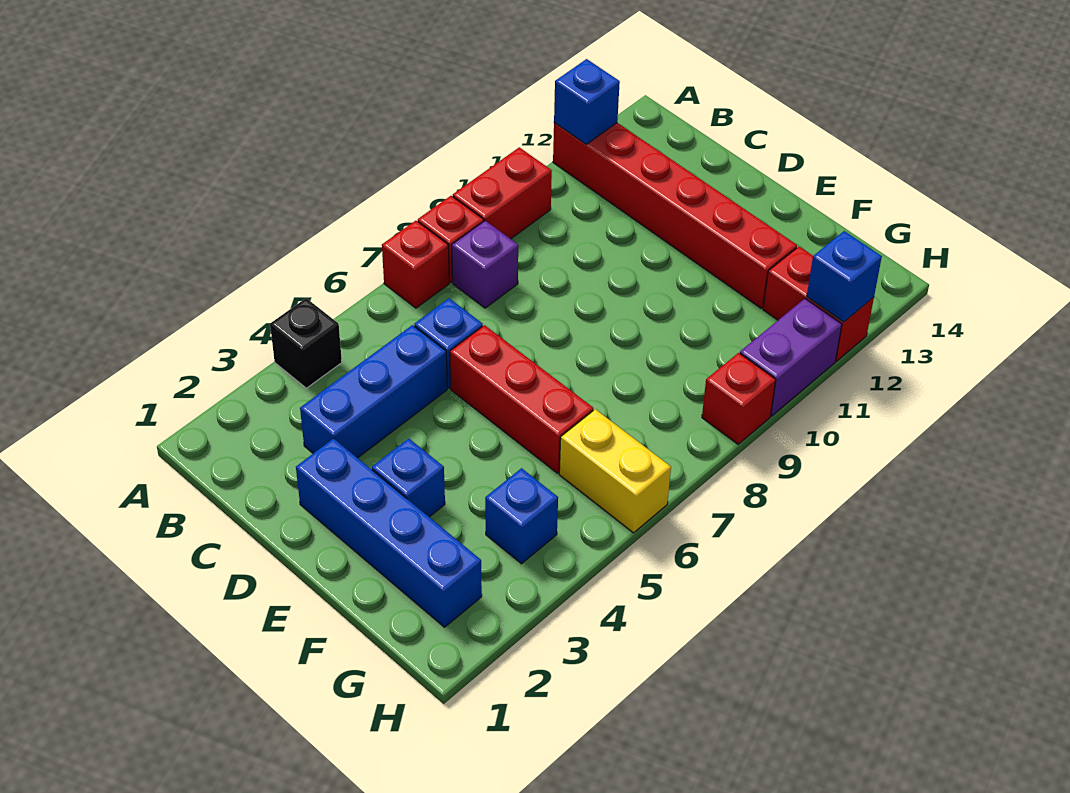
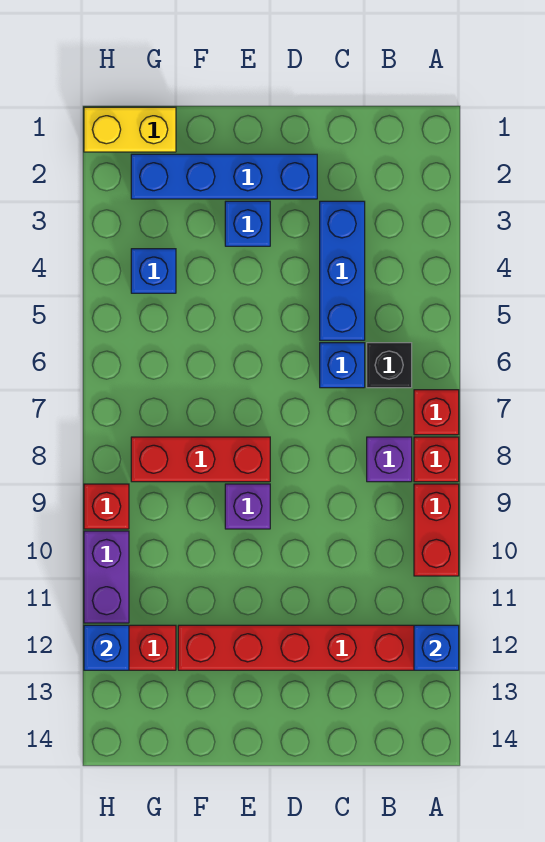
black brick A4 level 1 -> black brick B6 level 1
red brick D6:F6 level 1 -> red brick E8:G8 level 1
none -> purple brick E9 level 1
yellow brick G6:H6 level 1 -> yellow brick G1:H1 level 1

